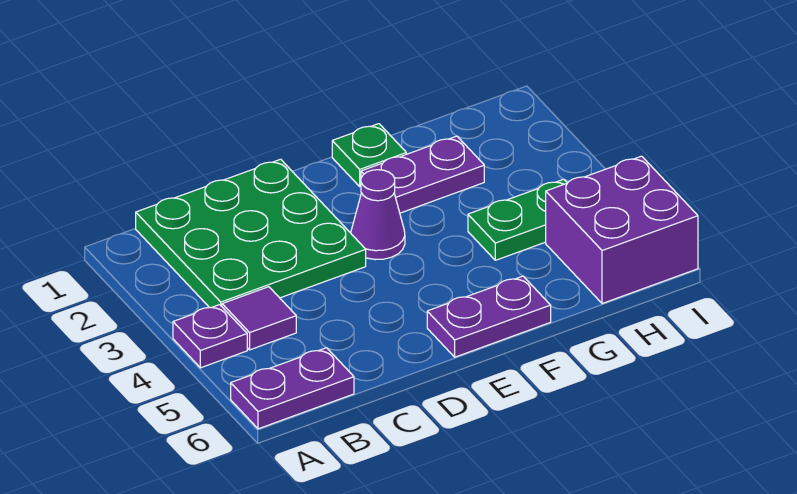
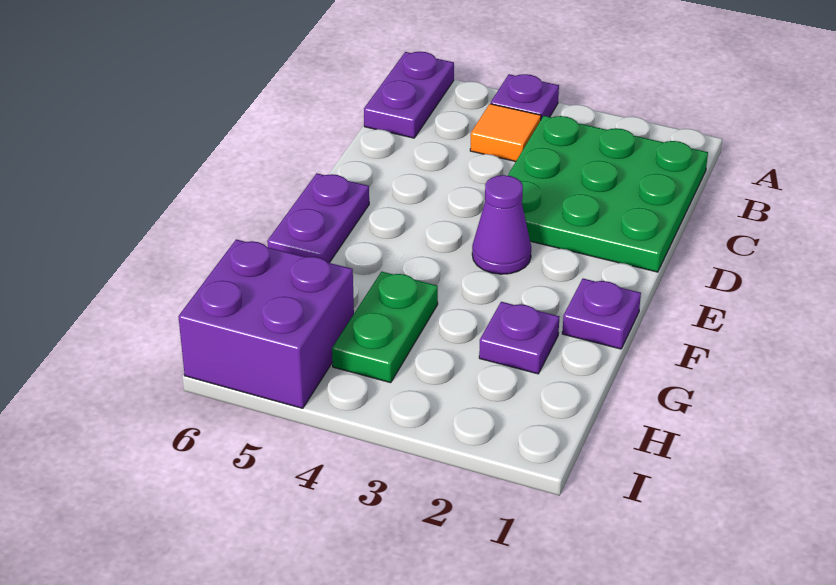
purple tile B4 level 1 -> orange tile B4 level 1
green plate F1 level 1 -> purple plate F1 level 1
purple plate F2:G2 level 1 -> purple plate G2 level 1

